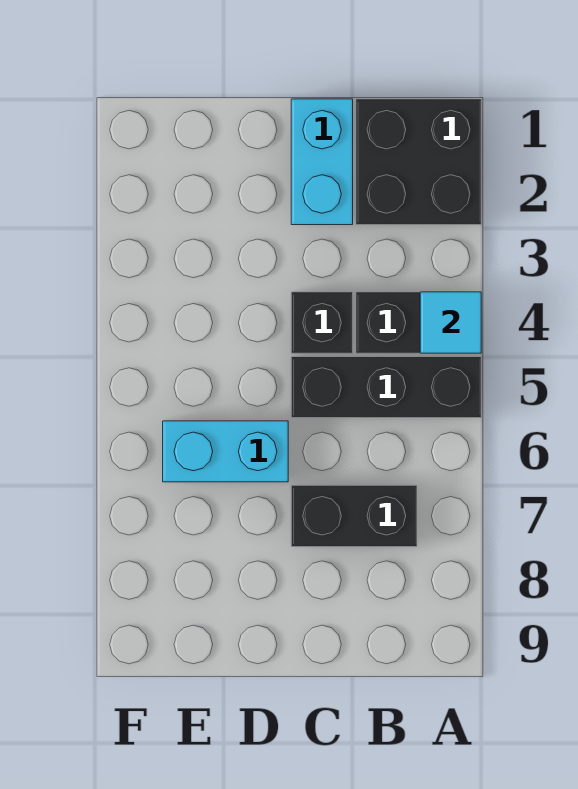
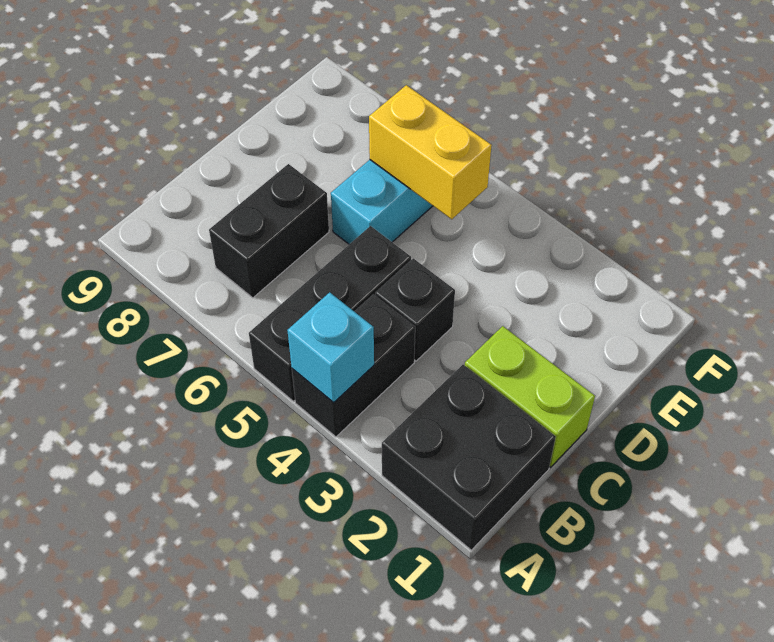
cyan tile A4 level 2 -> cyan brick A4 level 2
cyan brick C1:C2 level 1 -> lime brick C1:C2 level 1
none -> yellow brick E5:E6 level 2

